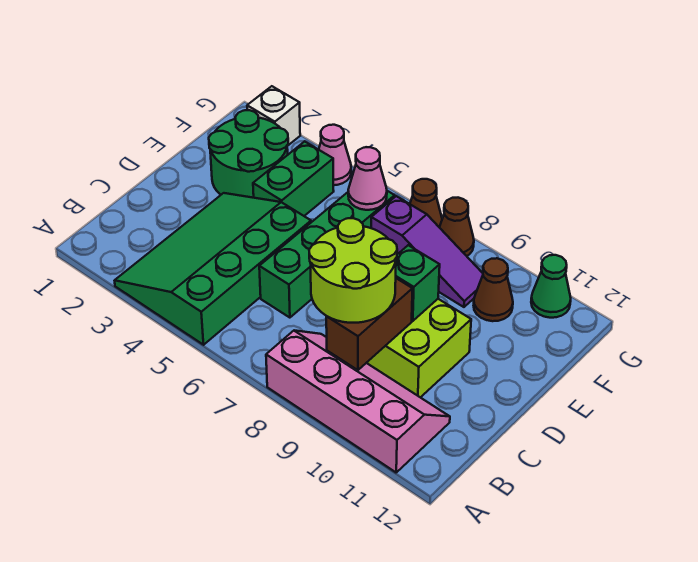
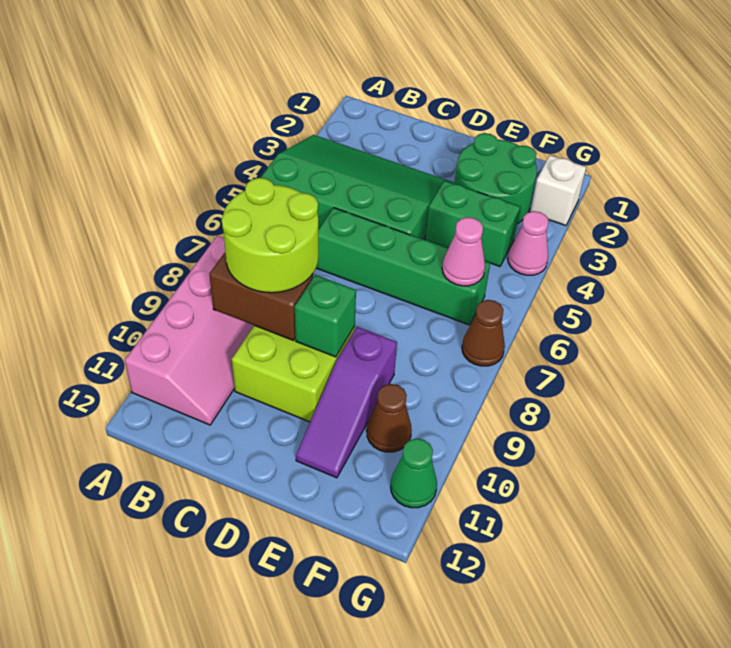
purple slope F7:F9 level 1 top 7 -> purple slope E9:E11 level 1 top 9
brown cone G8 level 1 -> none

